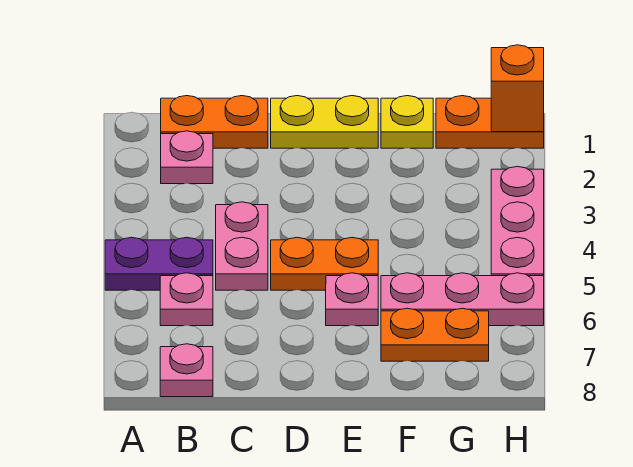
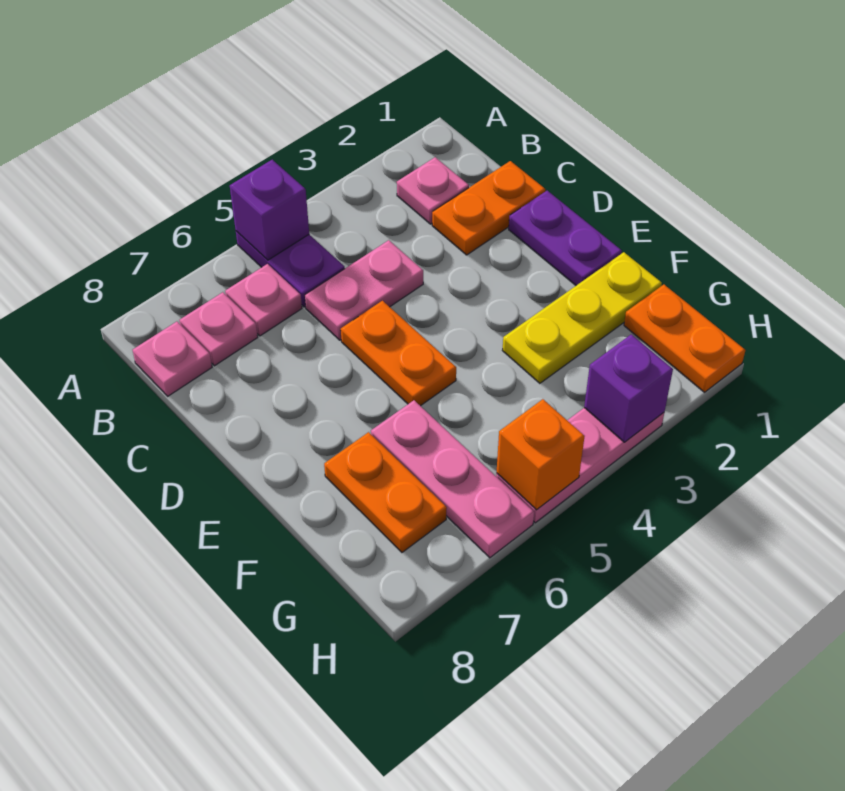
none -> purple brick A5 level 2
orange plate B1:C1 level 1 -> orange plate C1:C2 level 1
yellow plate D1:E1 level 1 -> purple plate D1:E1 level 1
pink plate E6 level 1 -> pink plate B7 level 1
yellow plate F1 level 1 -> yellow plate F1:F3 level 1
orange brick H1 level 2 -> orange brick H5 level 2
none -> purple brick H3 level 2

